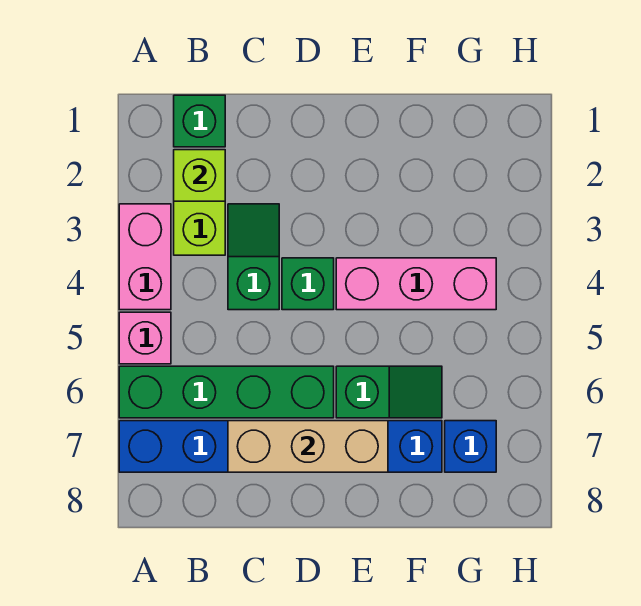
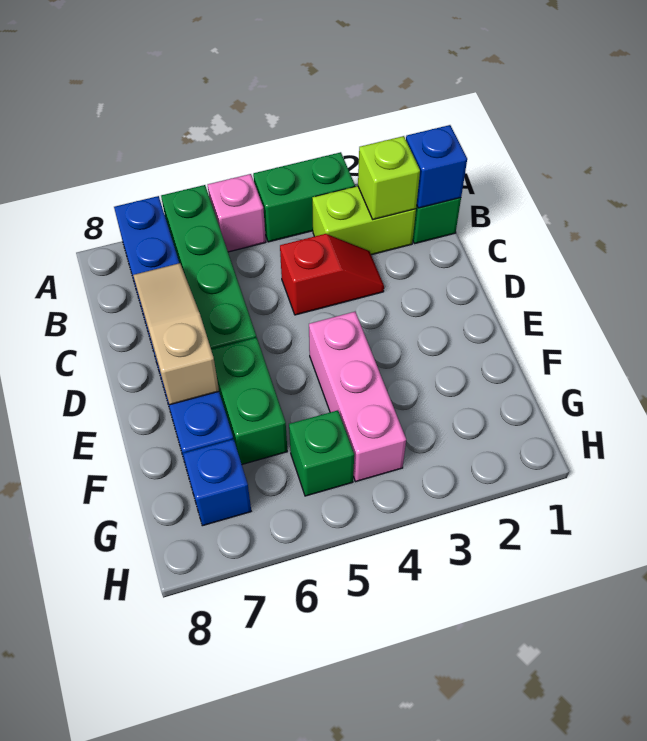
pink brick A3:A4 level 1 -> green brick A3:A4 level 1
none -> blue brick B1 level 2
green slope C3:C4 level 1 top 4 -> red slope C3:C4 level 1 top 4
tan brick C7:E7 level 2 -> tan slope C7:E7 level 2 top E
green brick D4 level 1 -> green brick G5 level 1
green slope E6:F6 level 1 top E -> green brick E6:F6 level 1

